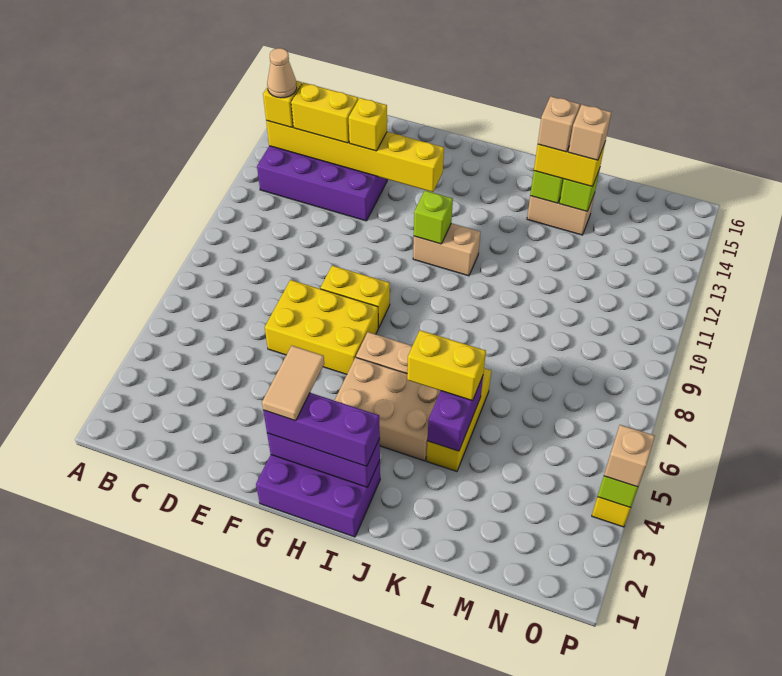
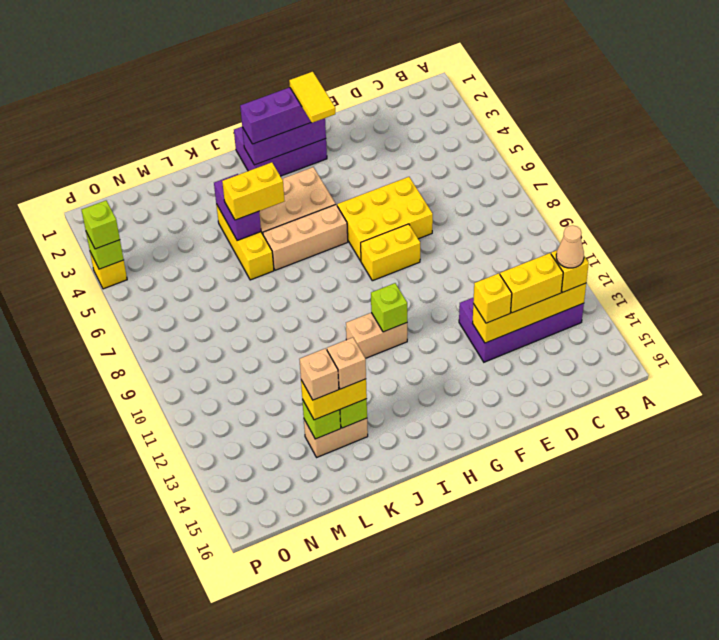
yellow brick B13:G13 level 2 -> yellow brick B13:E13 level 2
tan tile G2:G3 level 4 -> yellow tile G2:G3 level 4
tan brick P4 level 3 -> lime brick P4 level 3

